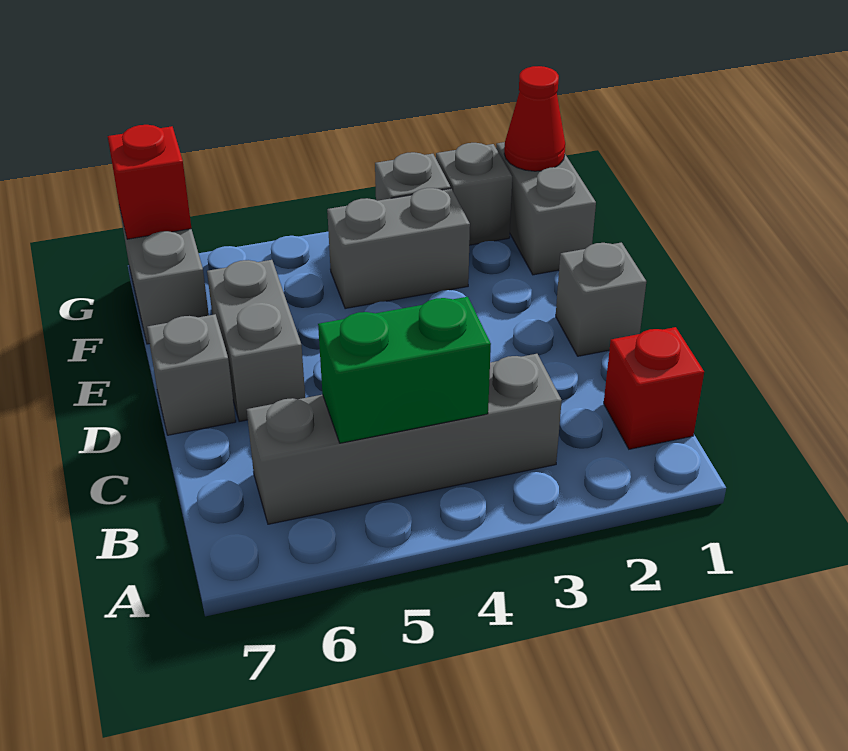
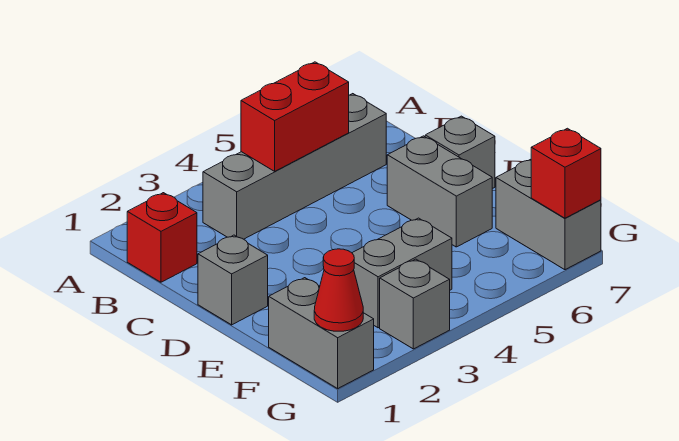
green brick B4:B5 level 2 -> red brick B4:B5 level 2
grey brick G2 level 1 -> none

